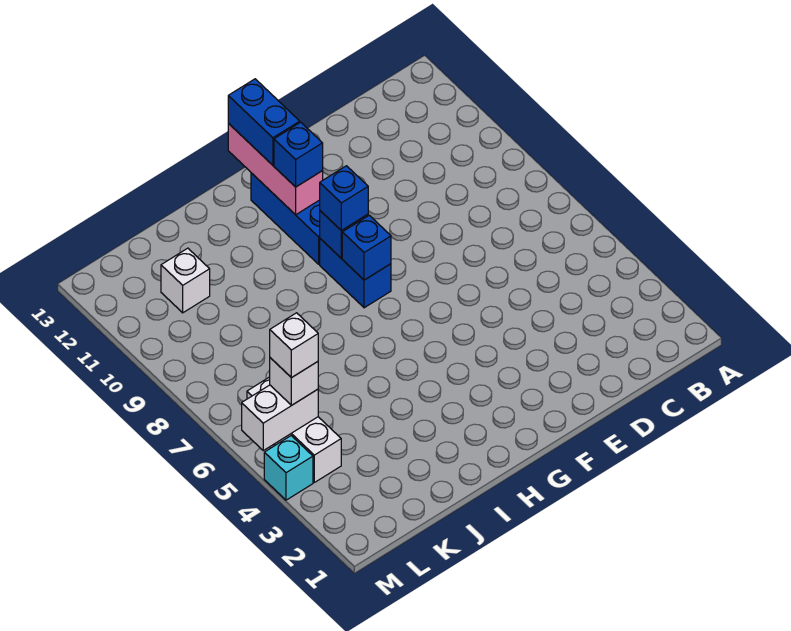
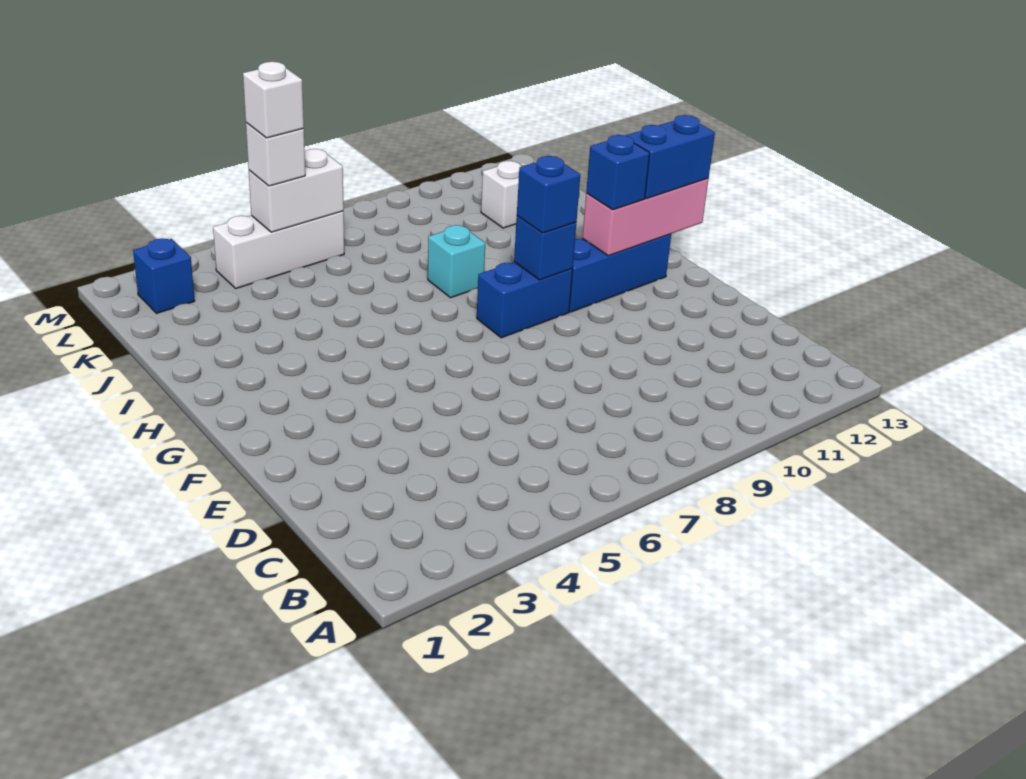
blue brick G8 level 2 -> blue brick L2 level 1
white brick L5:M5 level 2 -> white brick L5:L6 level 2
cyan brick M4 level 1 -> cyan brick I8 level 1

